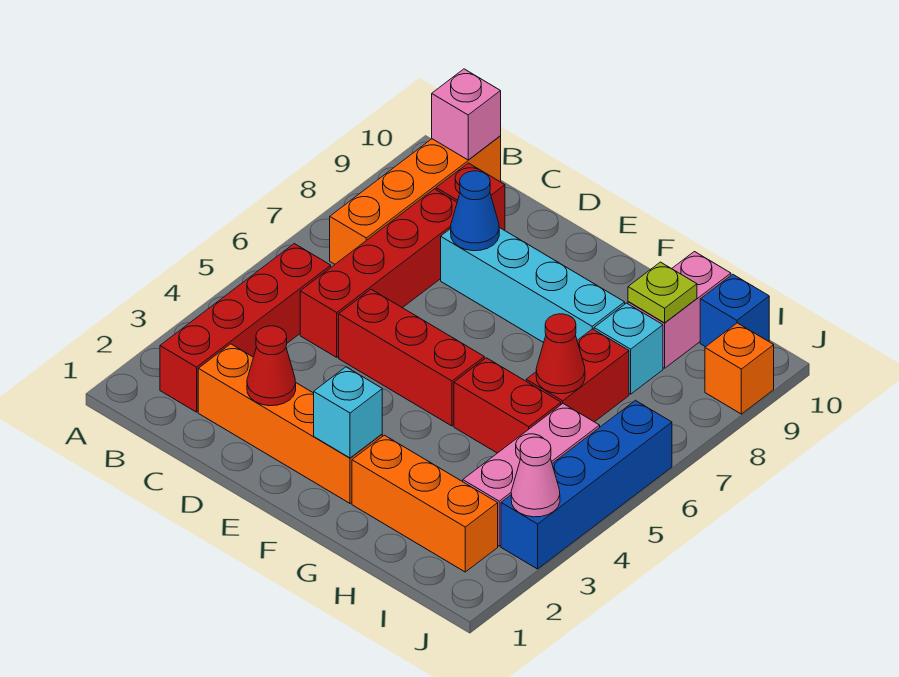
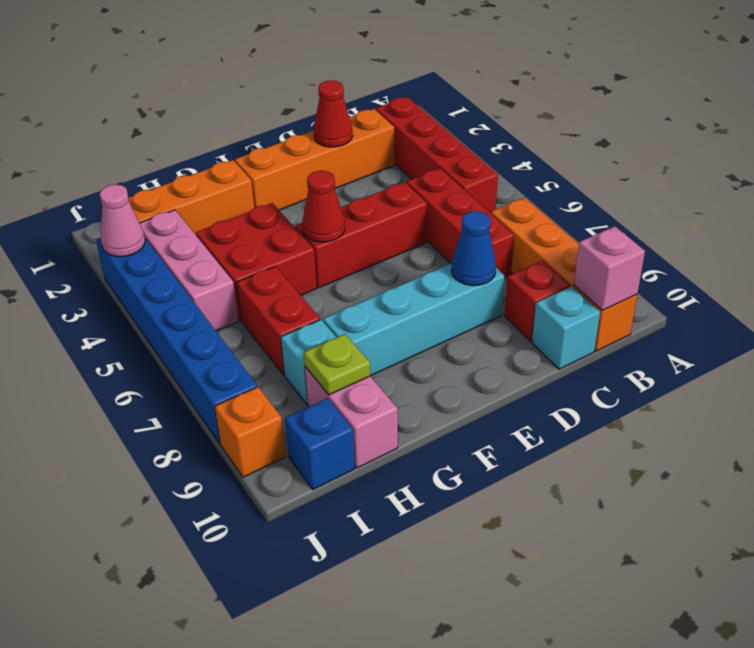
red brick C5:C8 level 1 -> red brick C5:C7 level 1
cyan brick F2 level 2 -> cyan brick C10 level 1
red brick G5:H5 level 1 -> red brick G4:H5 level 1
red cone H6 level 2 -> red cone F5 level 2
blue brick J3:J6 level 1 -> blue brick J3:J8 level 1

